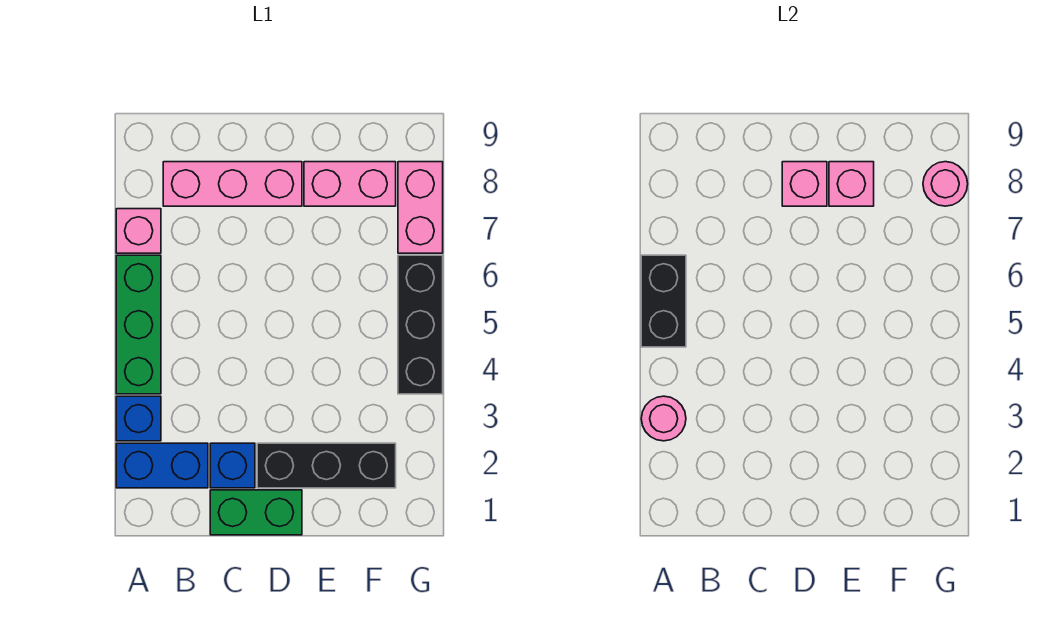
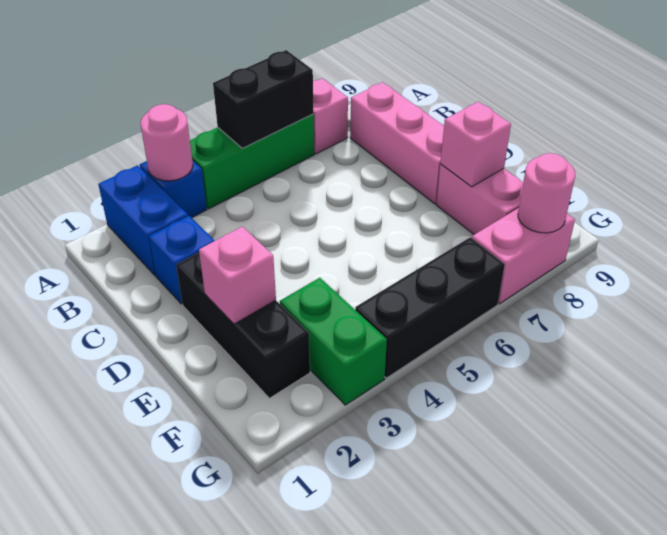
green brick C1:D1 level 1 -> green brick F3:G3 level 1
pink brick D8 level 2 -> pink brick E2 level 2

